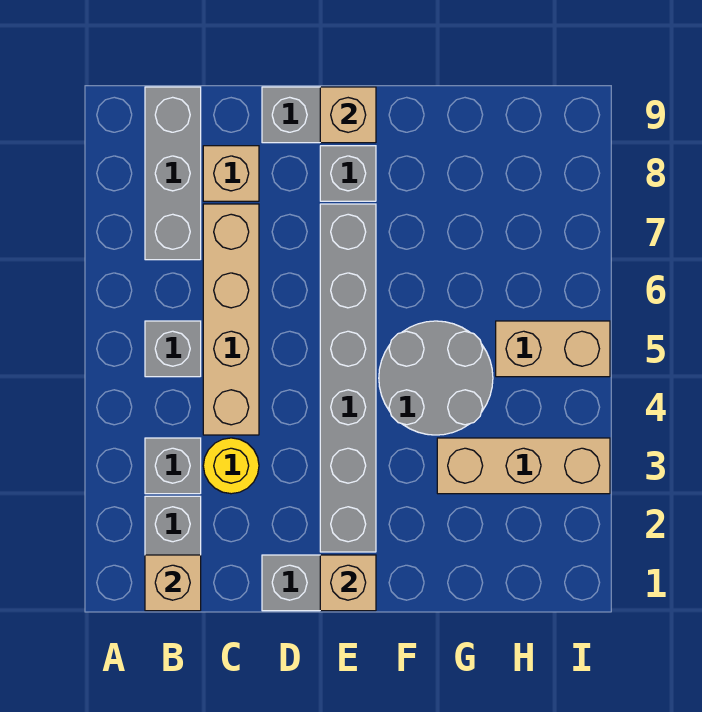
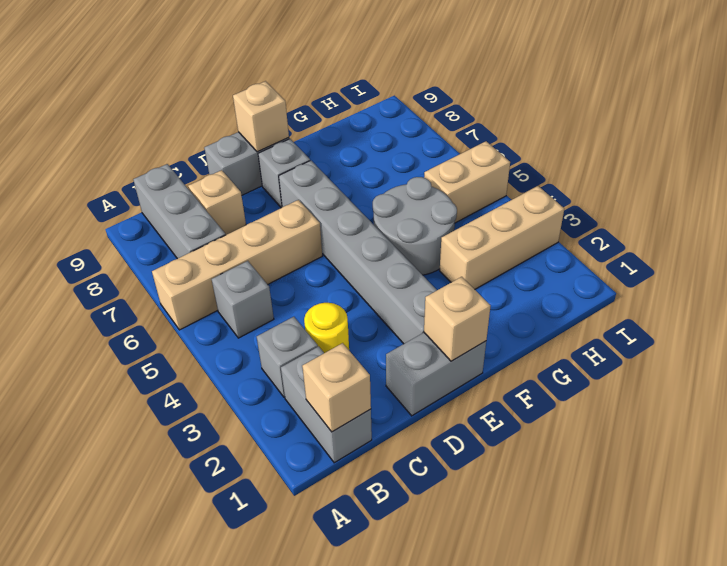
tan brick C4:C7 level 1 -> tan brick A6:D6 level 1

